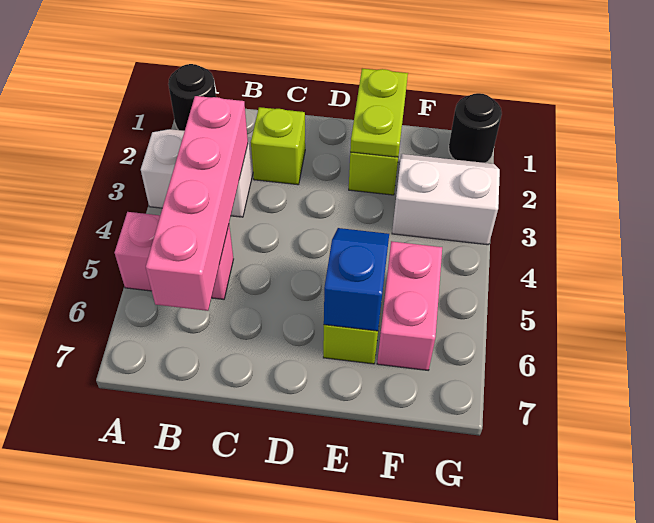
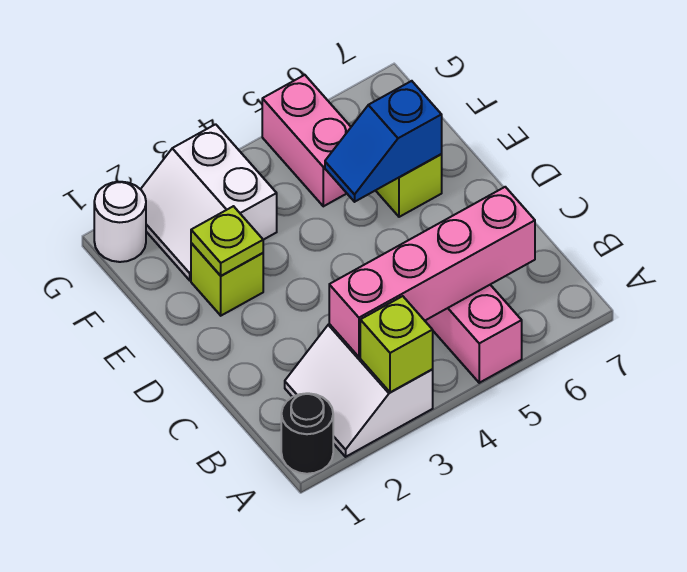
lime brick C2 level 1 -> lime brick A3 level 2
lime plate E1:E2 level 2 -> lime plate E2 level 2
pink brick F5:F6 level 1 -> pink brick F5:G5 level 1
black round brick G1 level 1 -> white round brick G1 level 1

